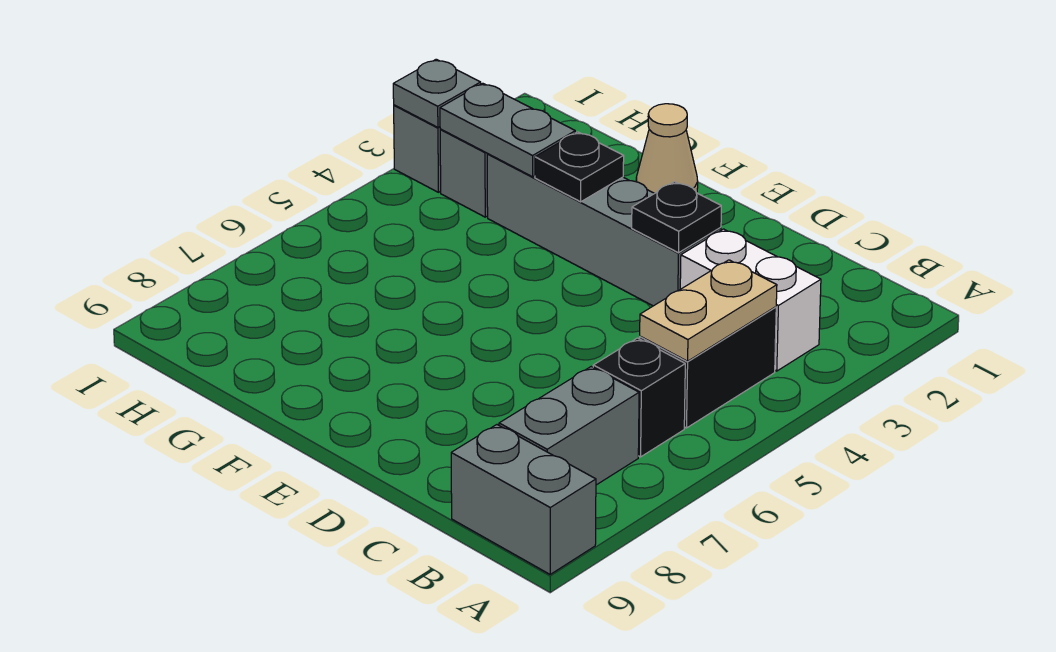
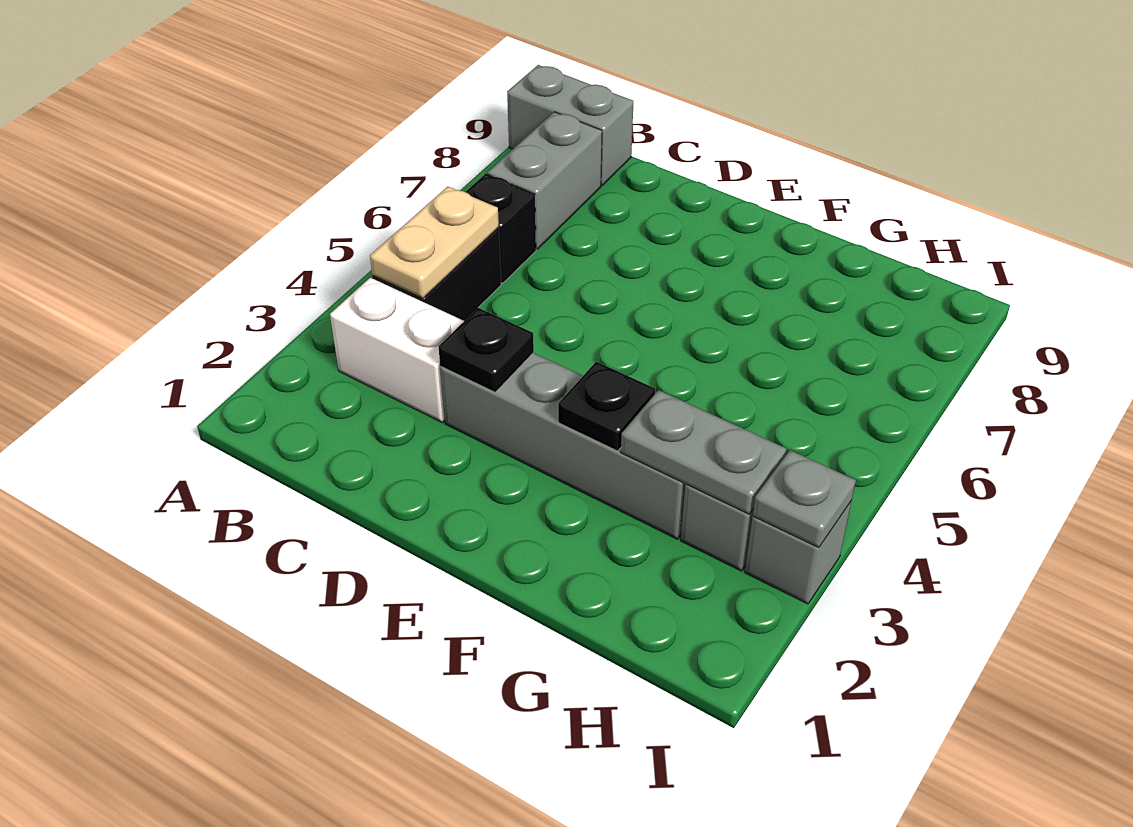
tan cone F1 level 1 -> none

